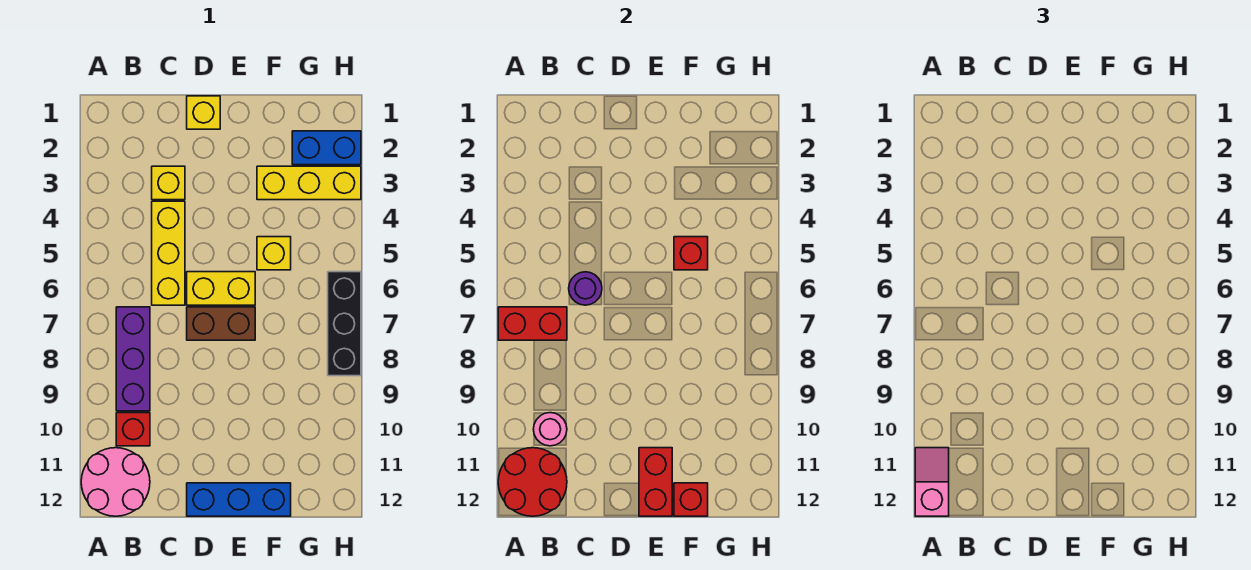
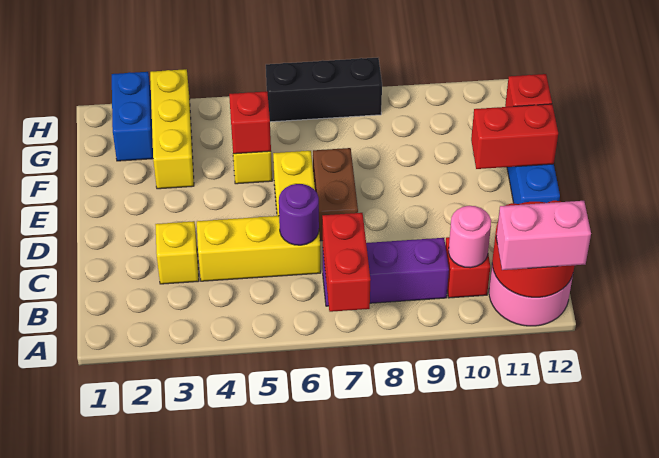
pink slope A11:A12 level 3 top 12 -> pink brick A11:A12 level 3
yellow brick D1 level 1 -> none

